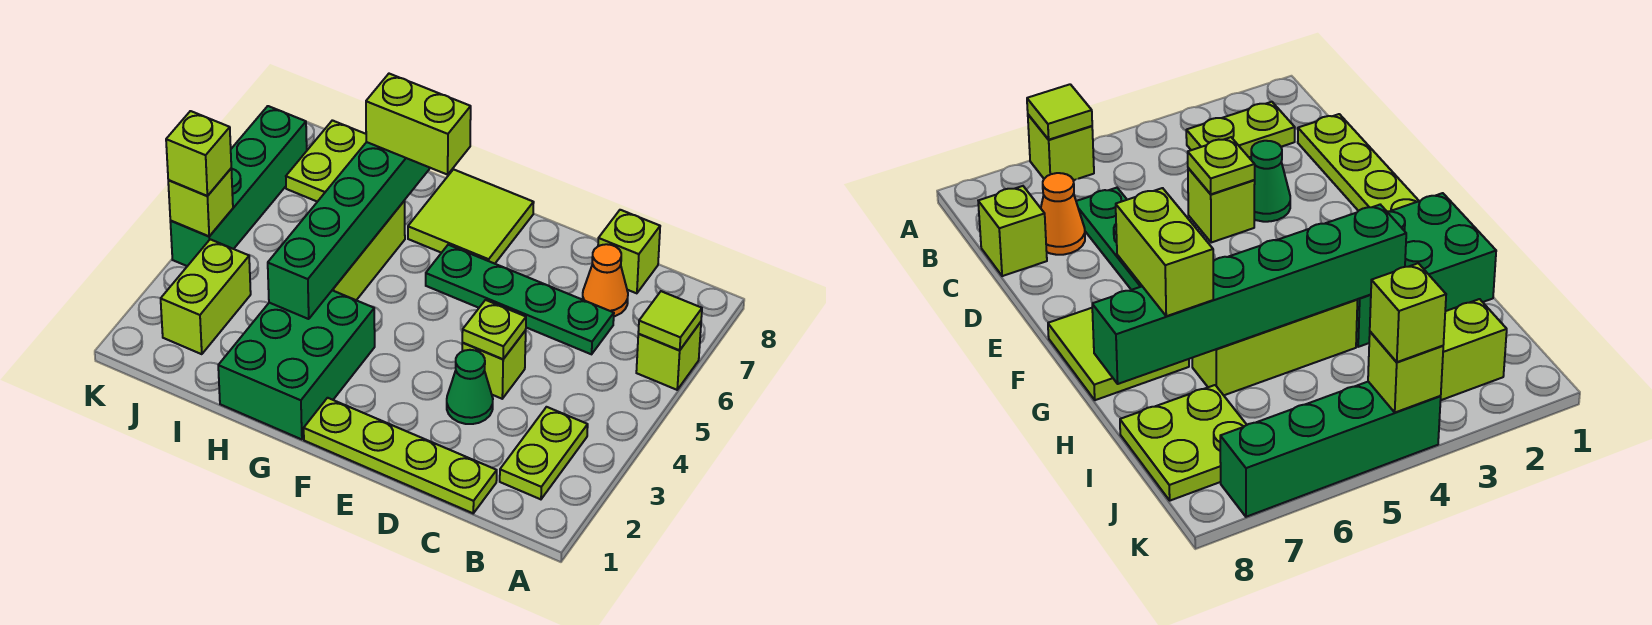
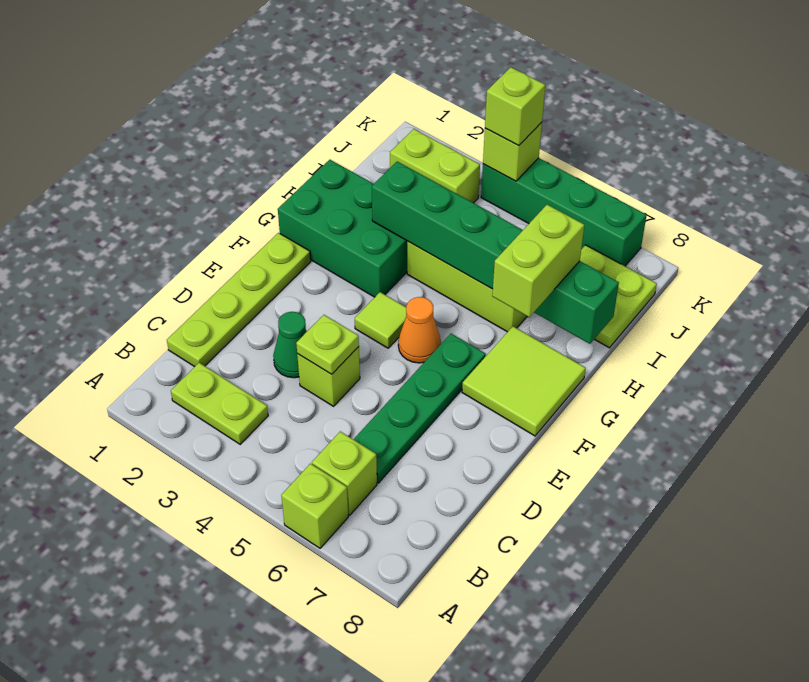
lime tile A6 level 2 -> lime tile F4 level 1
orange cone C7 level 1 -> orange cone F5 level 1
lime brick C8 level 1 -> lime brick B6 level 1

